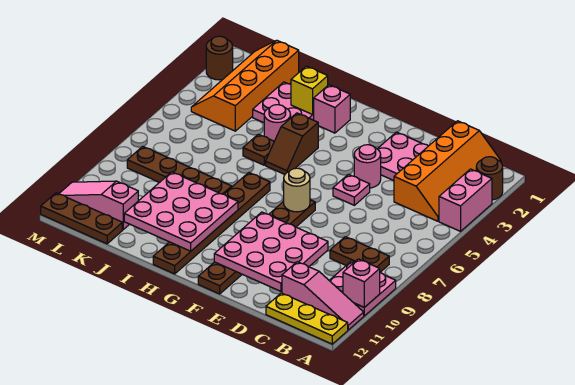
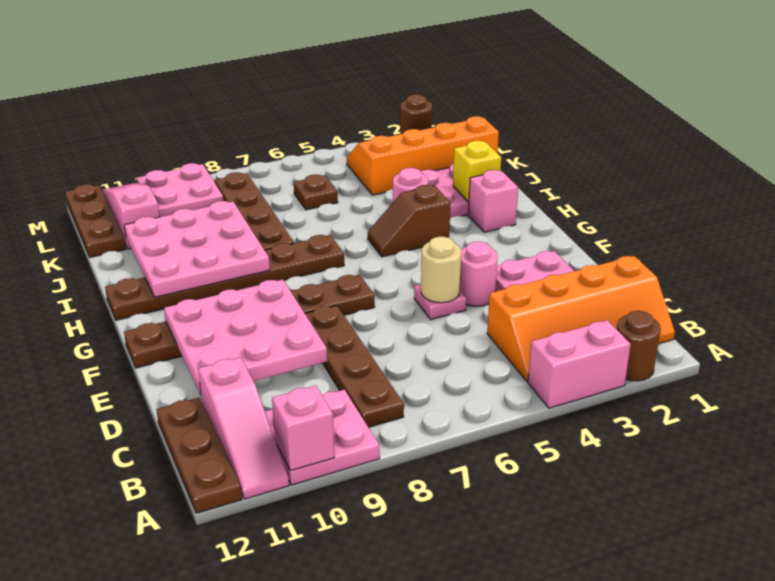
yellow plate A12:C12 level 1 -> brown plate A12:C12 level 1
brown plate B8:C8 level 1 -> brown plate B8:E8 level 1
tan round brick F7 level 2 -> tan round brick E5 level 2
brown plate I5 level 1 -> brown plate K6 level 1
none -> pink plate L9:M10 level 1

